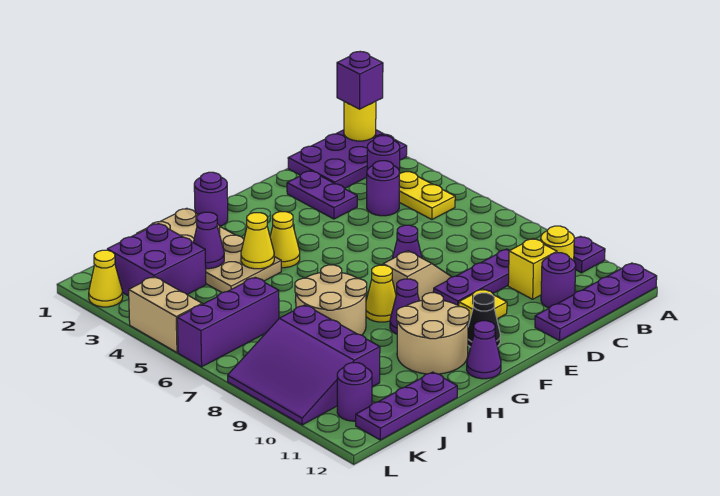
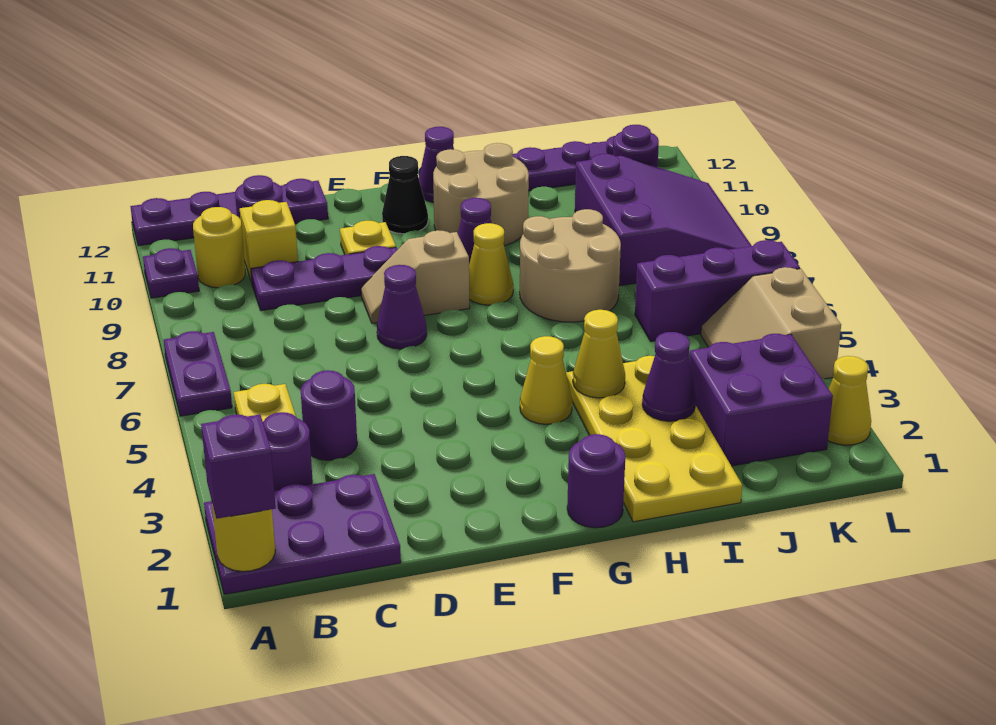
purple plate D2:D3 level 1 -> purple plate A6:A7 level 1
tan plate H1:I4 level 1 -> yellow plate H1:I4 level 1

